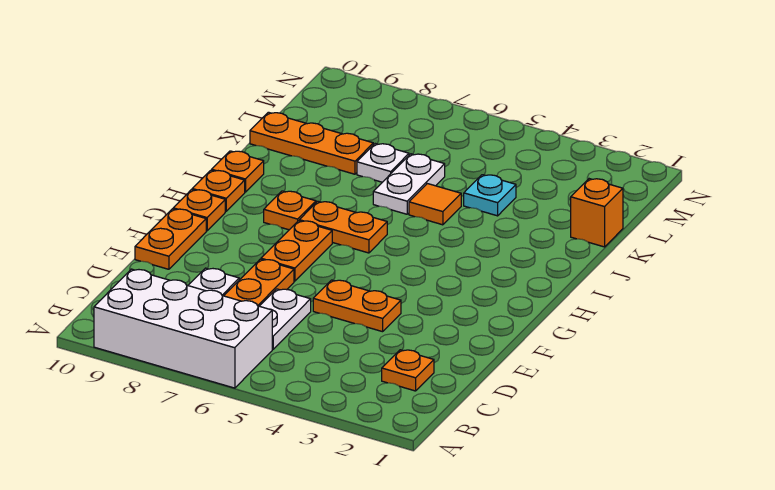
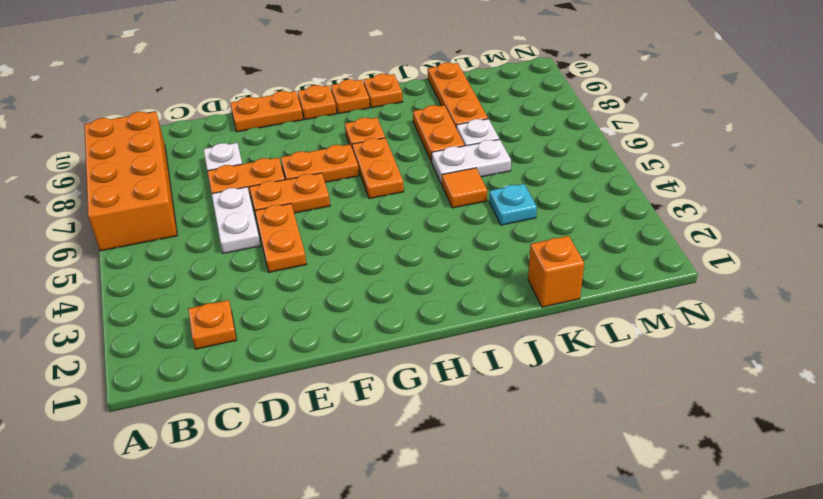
white brick A6:B9 level 1 -> orange brick A6:B9 level 1
white plate C6:D6 level 1 -> white plate D5:D6 level 1
none -> orange plate E6:F6 level 1
none -> orange plate J7:J8 level 1

